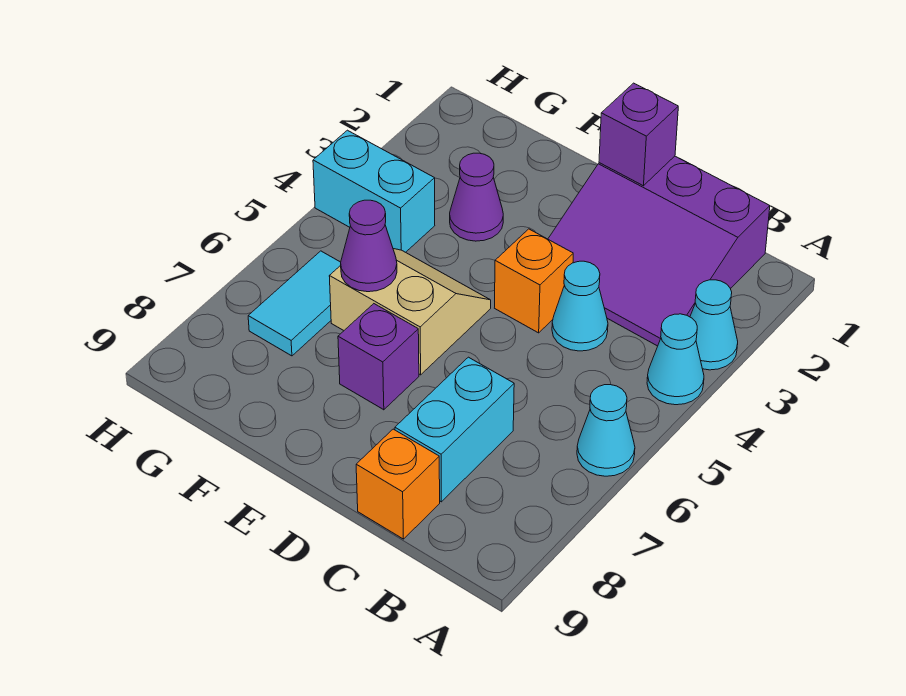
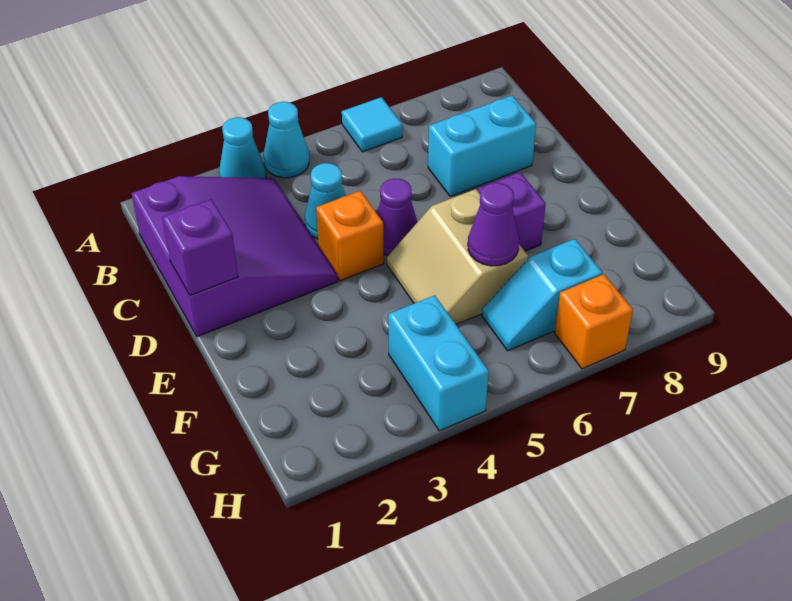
cyan cone A6 level 1 -> cyan tile A6 level 1
orange brick C9 level 1 -> orange brick H7 level 1
purple cone F3 level 1 -> purple cone D5 level 1
cyan tile G6:G7 level 1 -> cyan slope G6:G7 level 1 top 7

